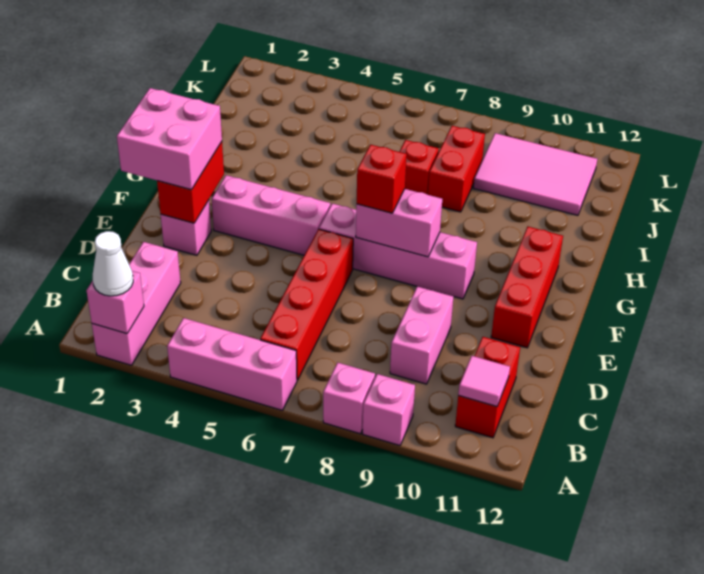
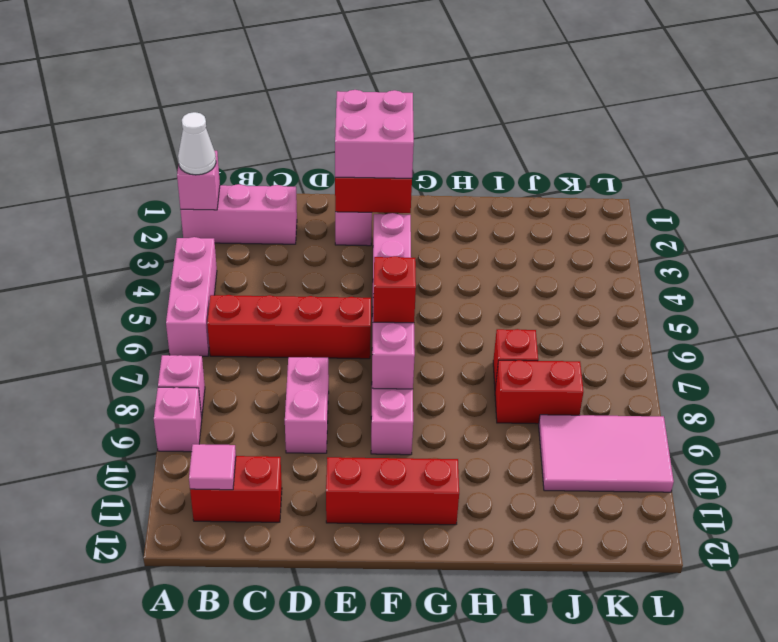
pink brick C9:D9 level 1 -> pink brick D8:D9 level 1
pink tile J9:K11 level 1 -> pink tile J9:L10 level 1

